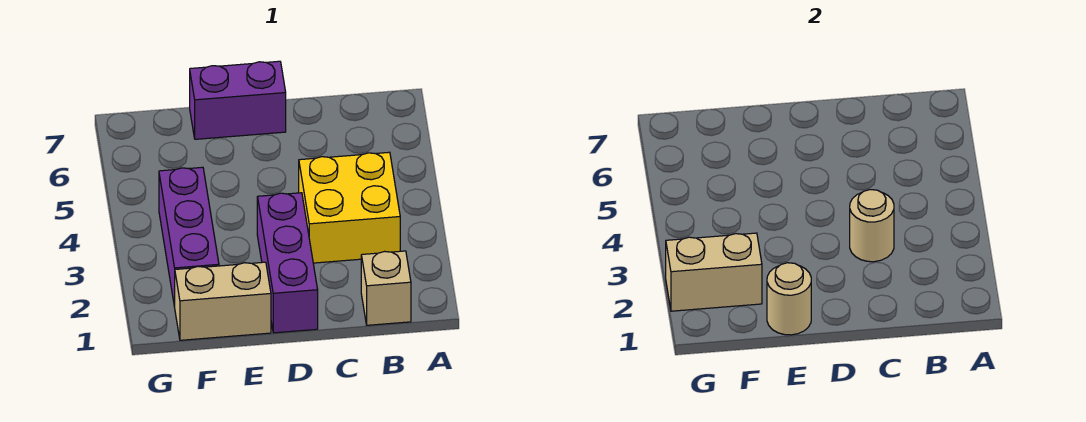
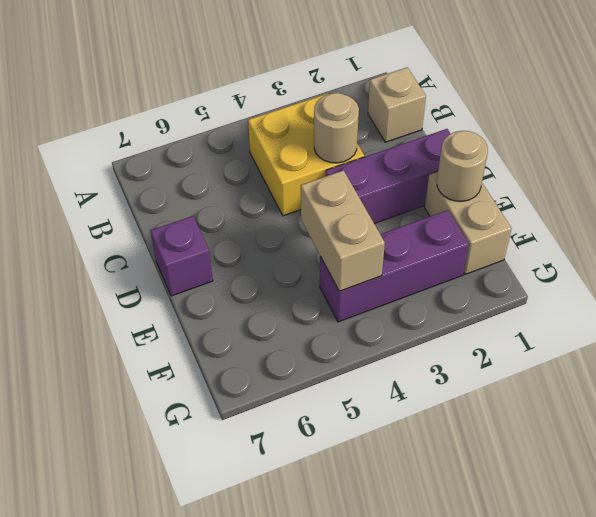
purple brick D7:E7 level 1 -> purple brick D7 level 1
tan brick F2:G2 level 2 -> tan brick E4:F4 level 2

